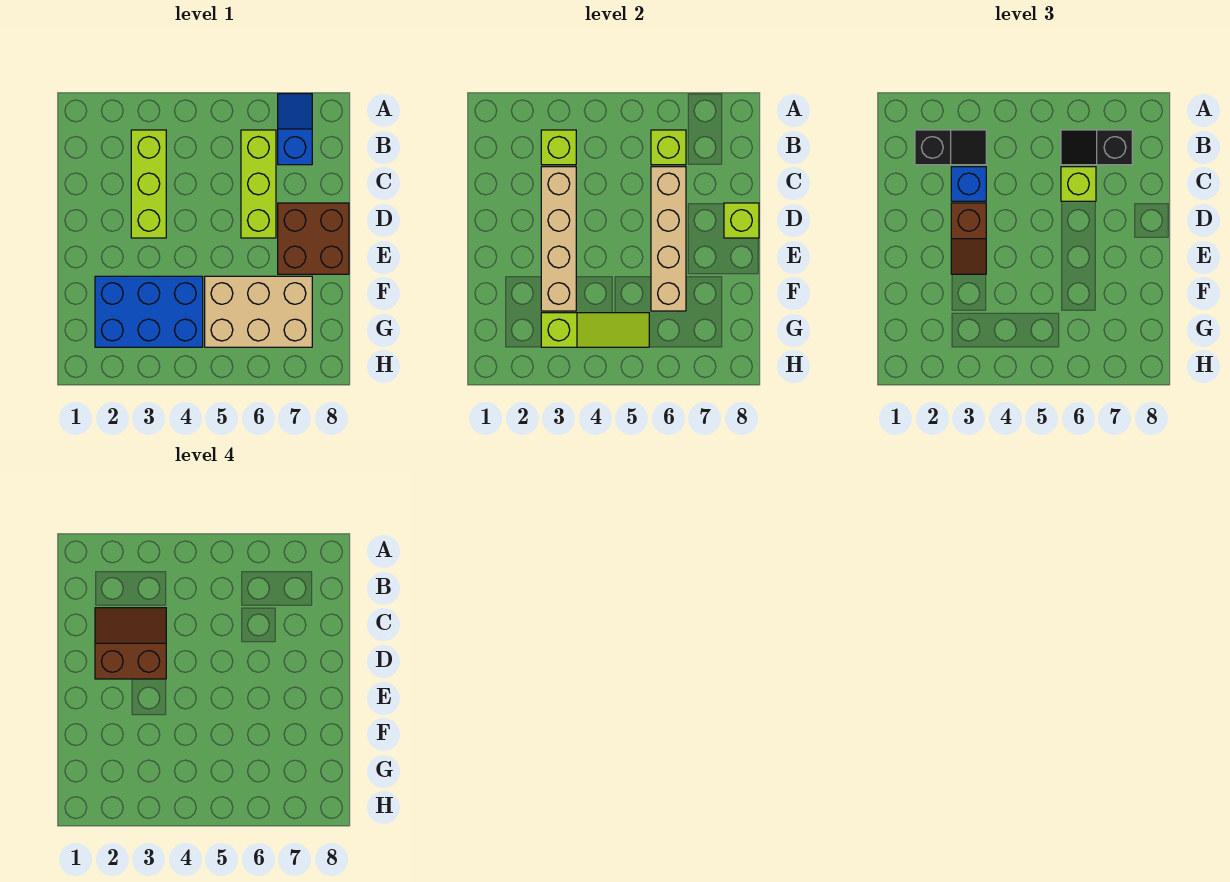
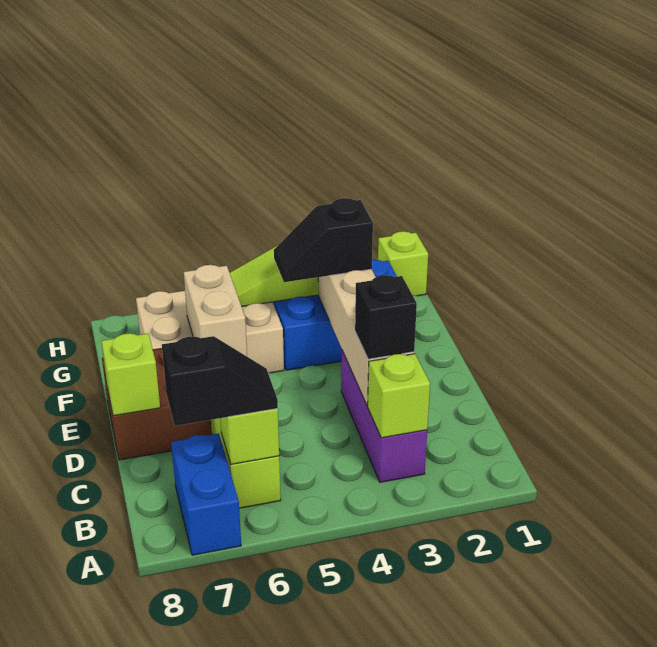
blue slope A7:B7 level 1 top B -> blue brick A7:B7 level 1
black slope B2:B3 level 3 top 2 -> black slope F3:F4 level 3 top 3
lime brick B3:D3 level 1 -> purple brick B3:D3 level 1
brown slope C2:D3 level 4 top D -> none
blue brick C3 level 3 -> black brick C3 level 3
tan brick C6:F6 level 2 -> tan brick E6:F6 level 2
lime brick C6 level 3 -> lime brick H1 level 1
brown slope D3:E3 level 3 top D -> none

